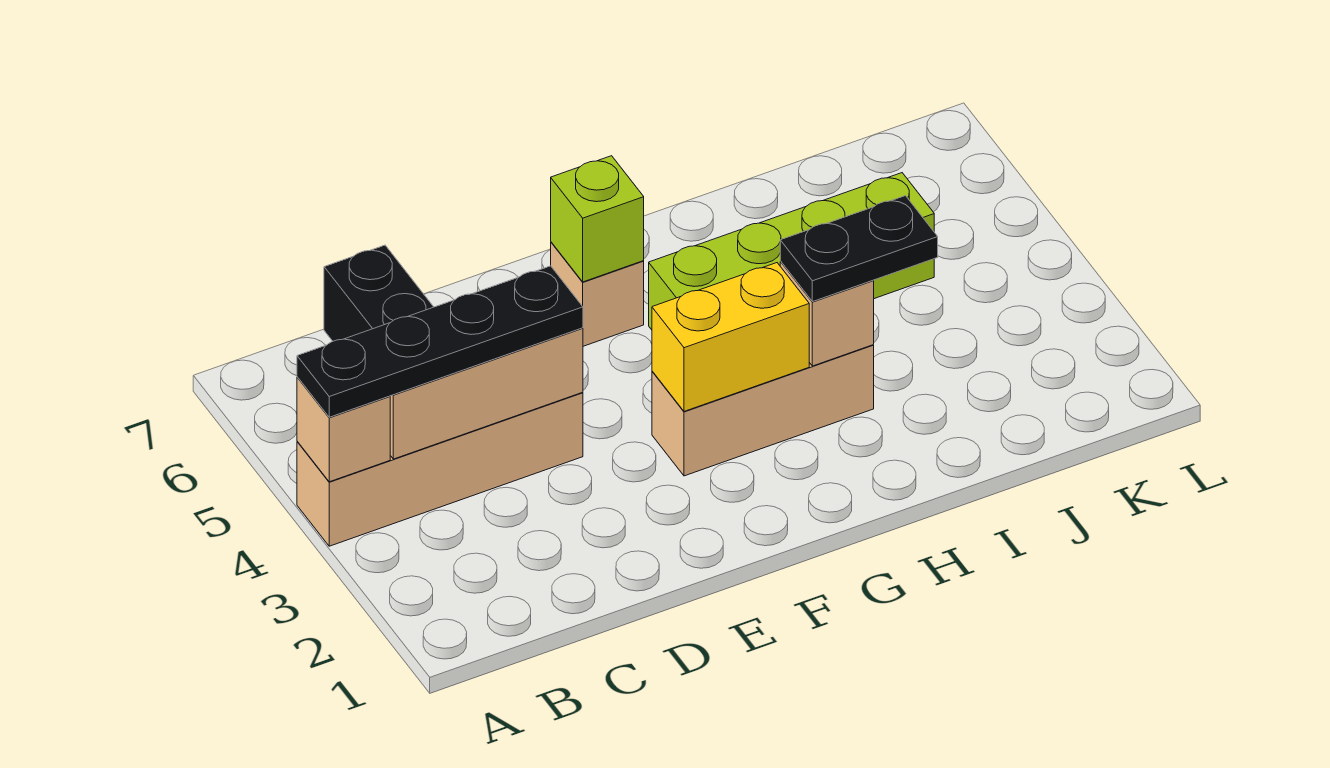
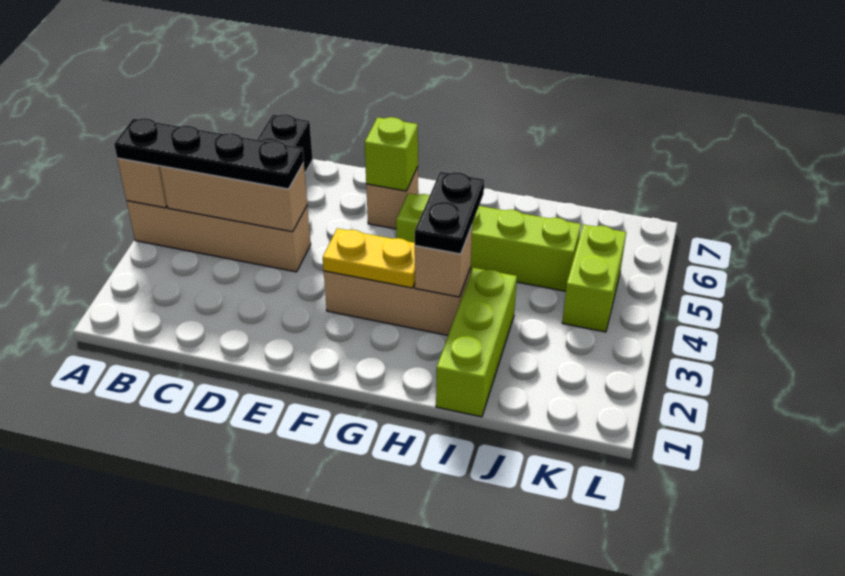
yellow brick F3:G3 level 2 -> yellow plate F3:G3 level 2
black plate H3:I3 level 3 -> black plate H3:H4 level 3
none -> lime brick I1:I3 level 1
none -> lime brick K4:K5 level 1

